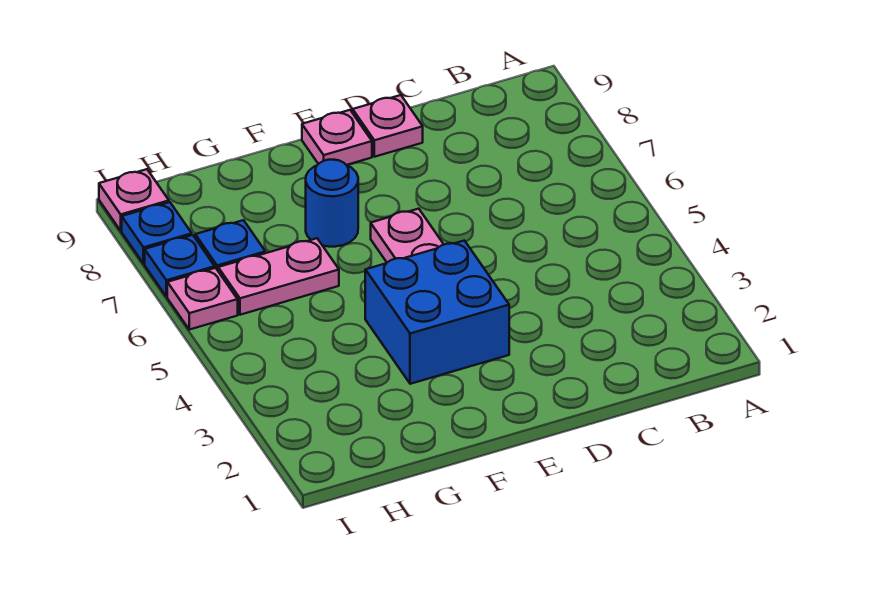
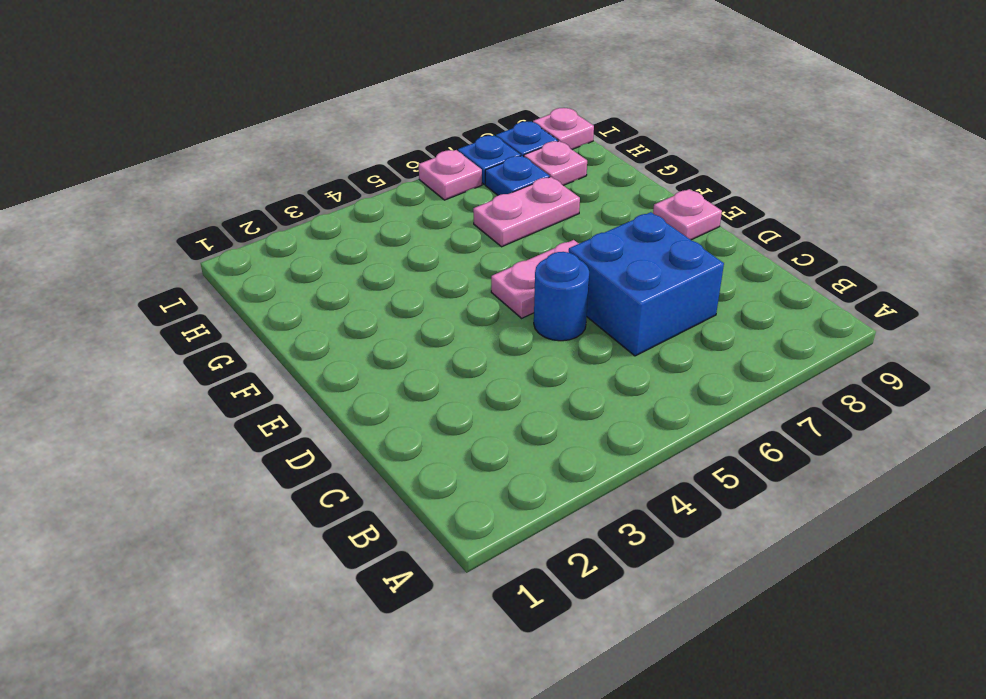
pink plate D9 level 1 -> pink plate H8 level 1
blue brick E3:F4 level 1 -> blue brick C6:D7 level 1
blue round brick F7 level 1 -> blue round brick D5 level 1
pink plate G6:H6 level 1 -> pink plate G6:G7 level 1

